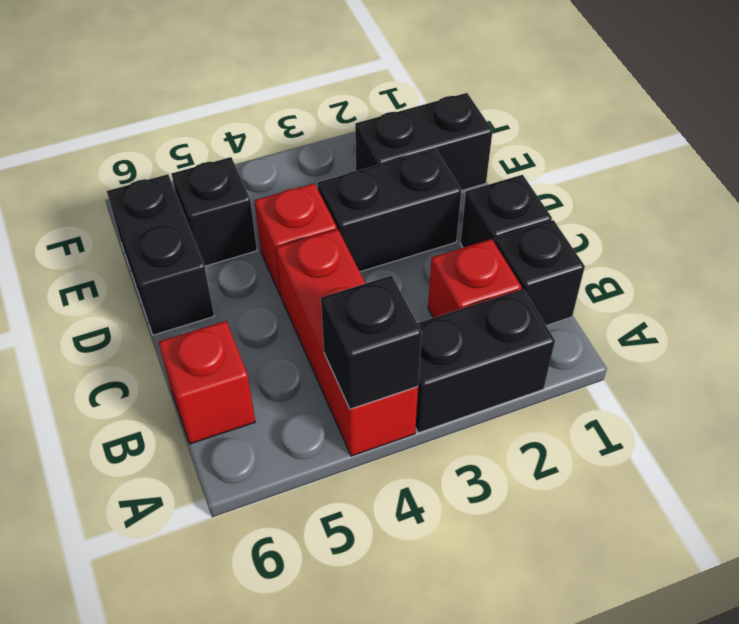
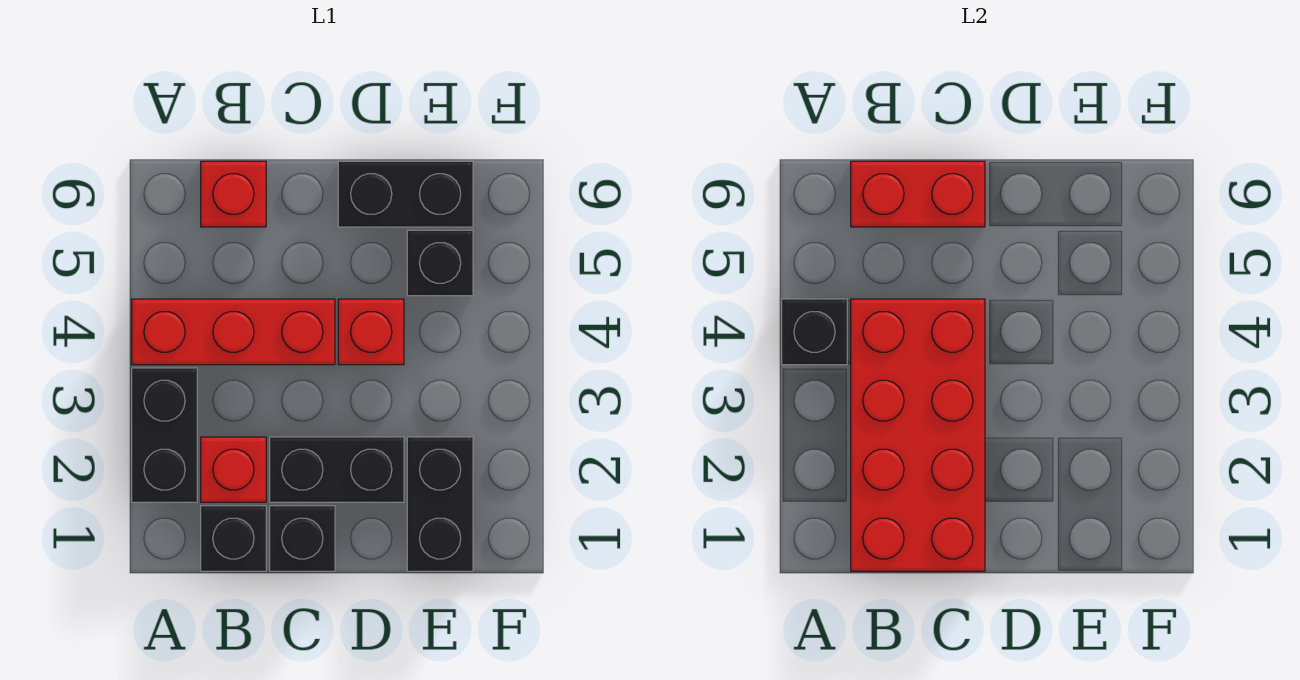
none -> red brick B1:C4 level 2
none -> red brick B6:C6 level 2
black brick D2:D3 level 1 -> black brick C2:D2 level 1

